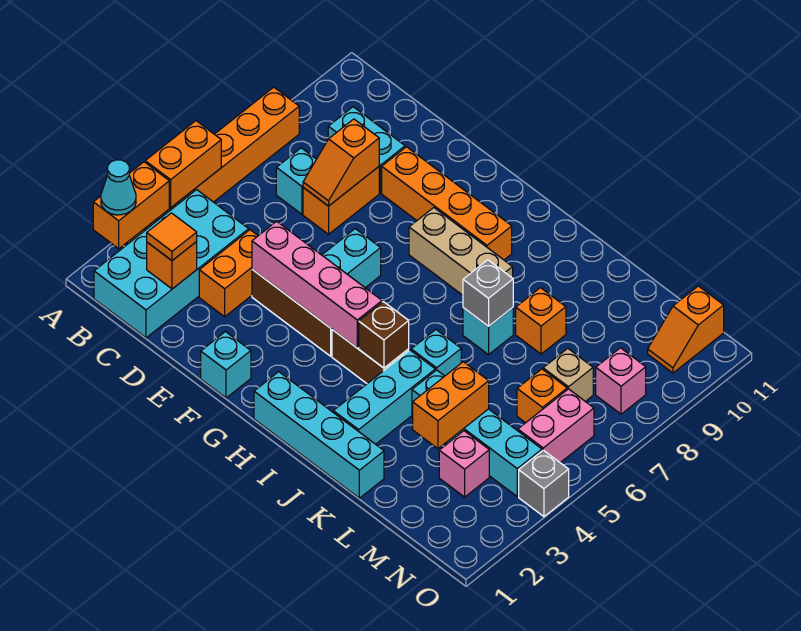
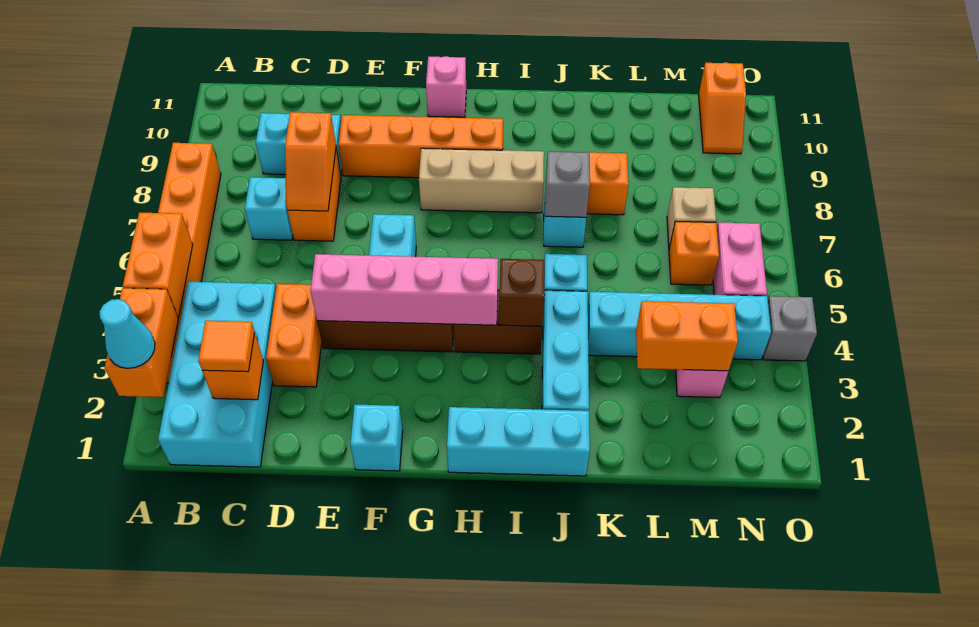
cyan brick H1:K1 level 1 -> cyan brick H1:J1 level 1
orange brick L3:L4 level 2 -> orange brick L3:M3 level 2
pink brick N8 level 1 -> pink brick G11 level 1

